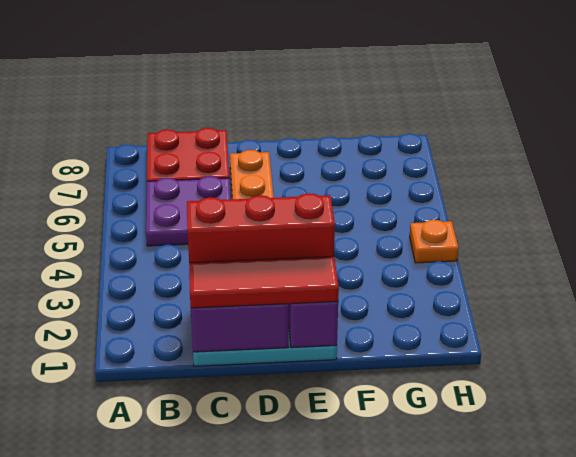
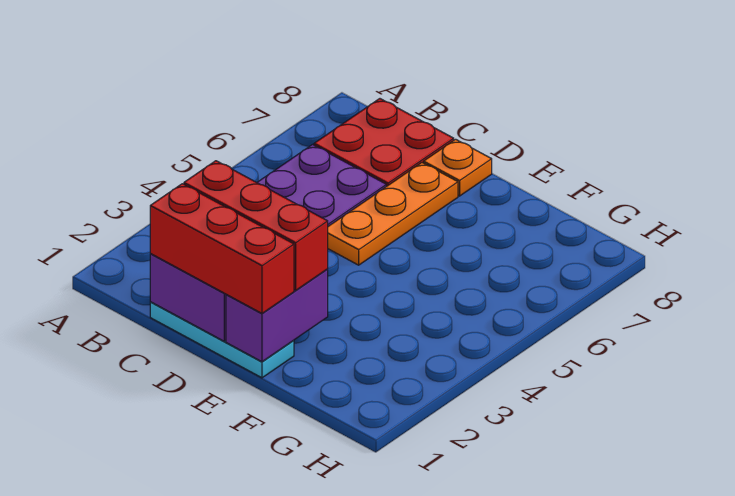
red tile C1:E1 level 3 -> red brick C1:E1 level 3
orange plate H4 level 1 -> orange plate D8 level 1

